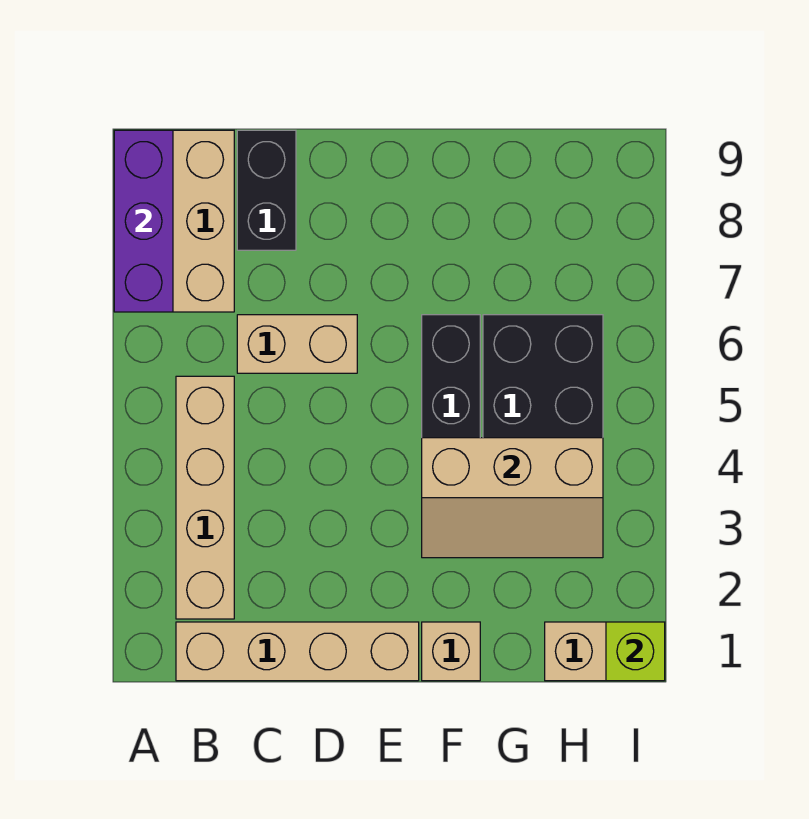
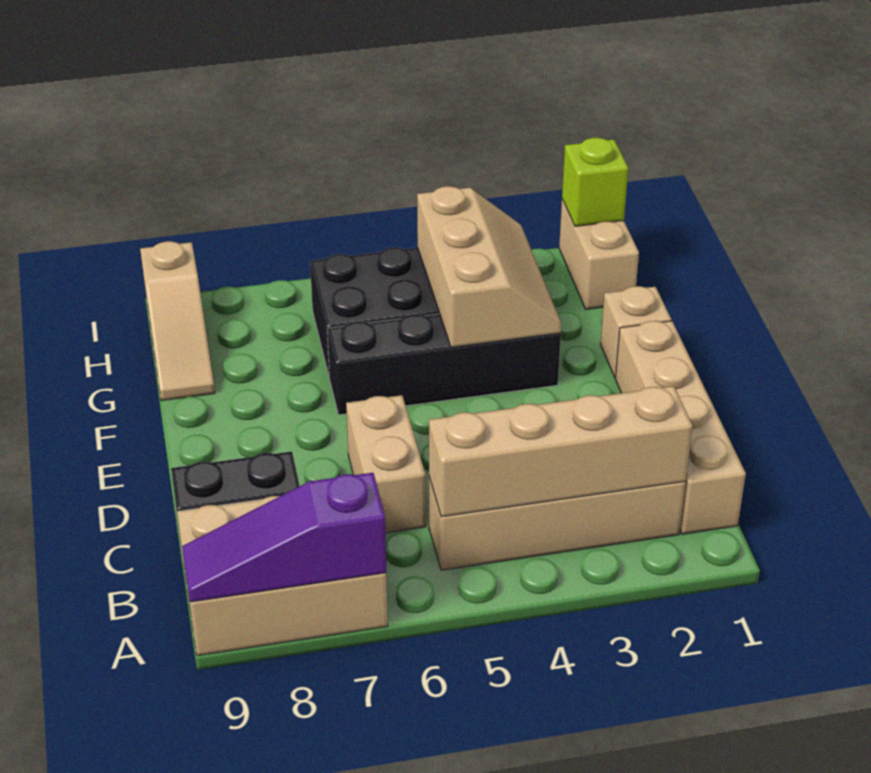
purple brick A7:A9 level 2 -> purple slope A7:A9 level 2 top 7
none -> tan brick B2:B5 level 2
none -> tan slope G9:I9 level 1 top I

